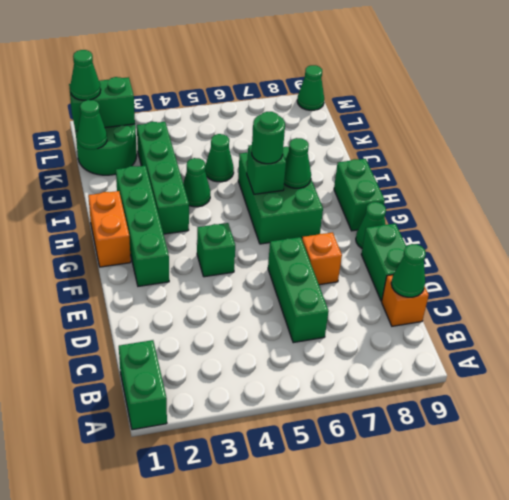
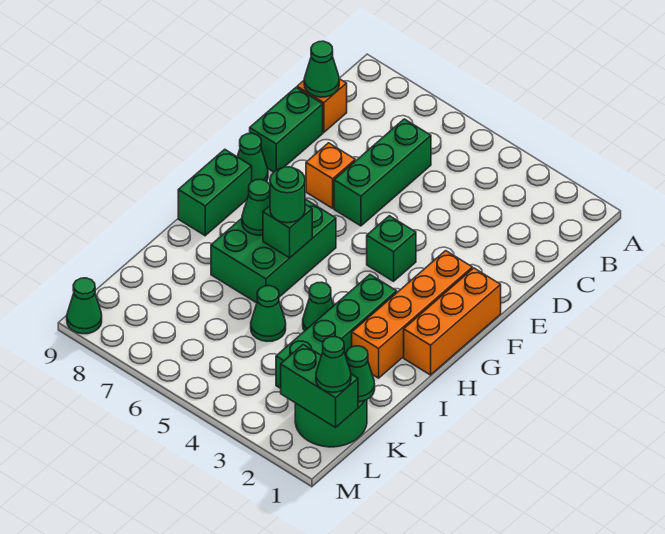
green brick A1:B1 level 1 -> none
green brick F2:I2 level 1 -> orange brick F2:I2 level 1
orange brick G1:H1 level 1 -> orange brick F1:H1 level 1

